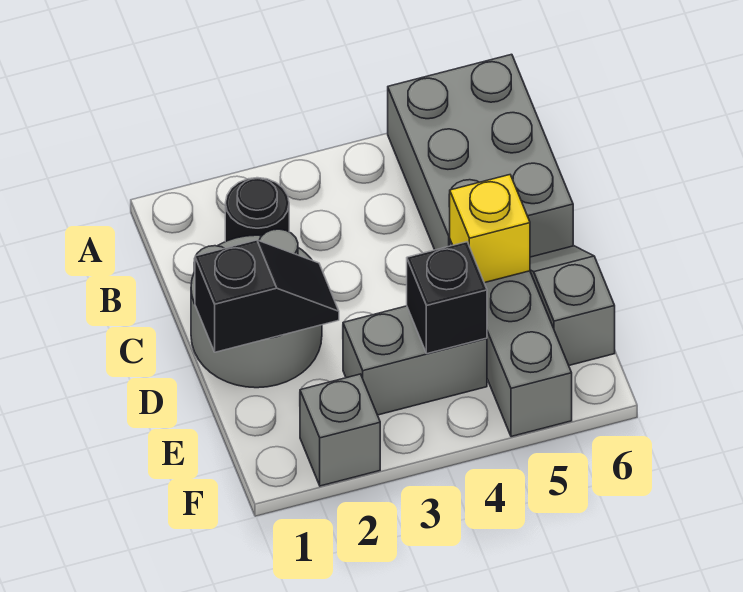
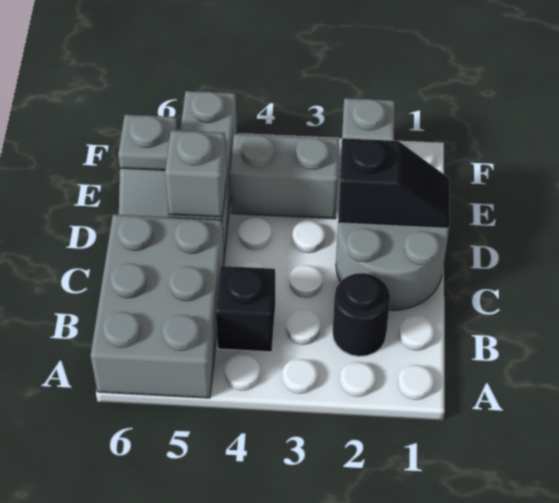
black slope D1:D2 level 2 top 1 -> black slope D1:D2 level 2 top 2
yellow brick D5 level 2 -> grey brick D5 level 2
black brick E4 level 2 -> black brick B4 level 1
none -> grey plate E6 level 2

